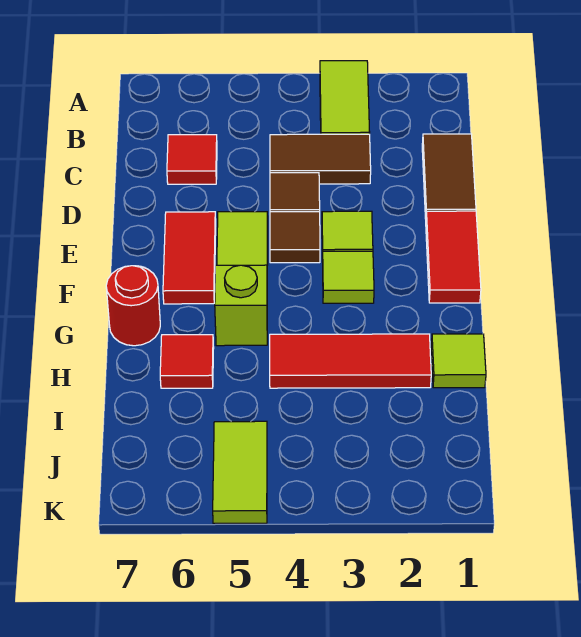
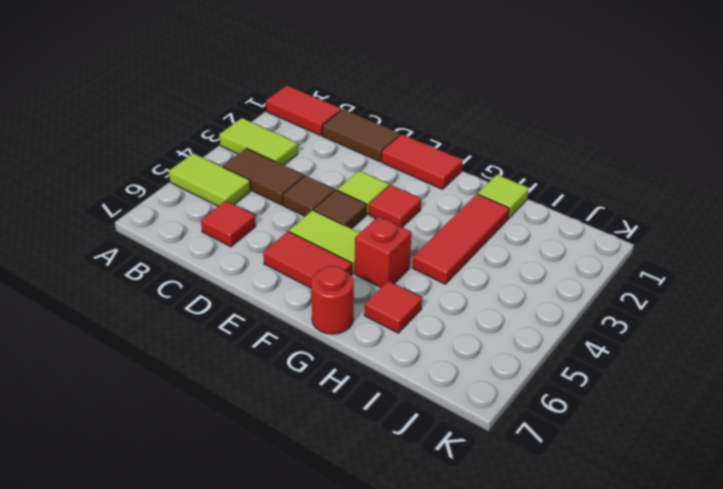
none -> red tile A1:B1 level 1
brown tile C3:C4 level 1 -> brown tile B4:C4 level 1
lime tile F3 level 1 -> red tile F3 level 1
lime brick G5 level 1 -> red brick G5 level 1
lime tile J5:K5 level 1 -> lime tile A5:B5 level 1

